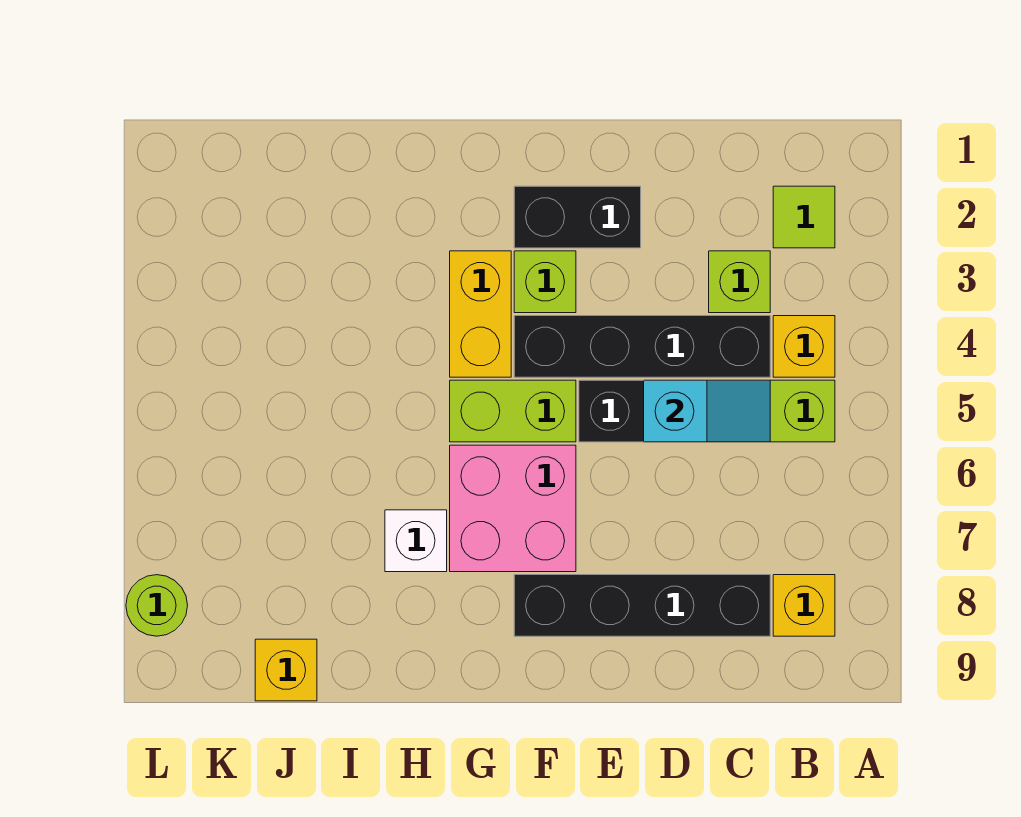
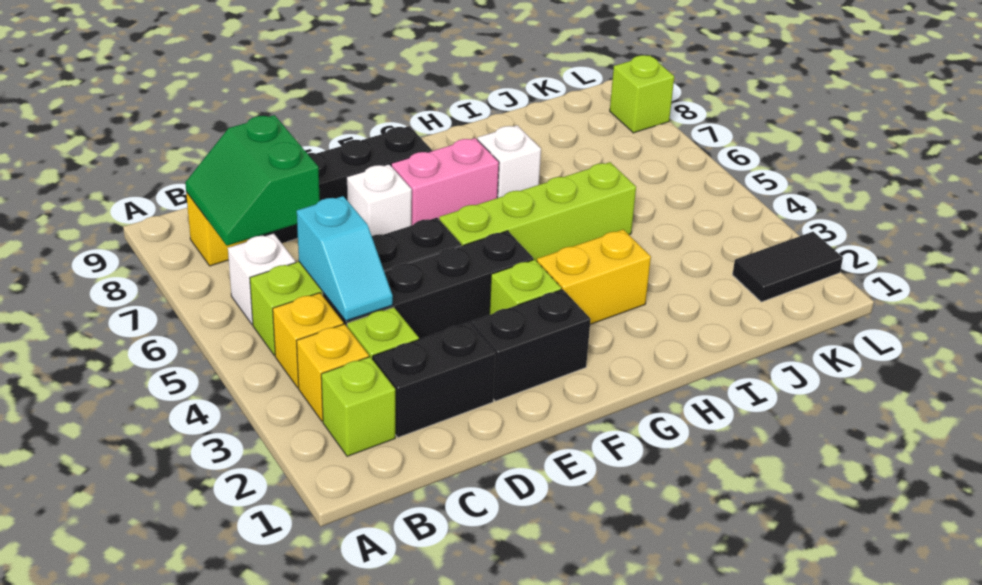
lime tile B2 level 1 -> lime brick B2 level 1
none -> white brick B6 level 1
none -> green slope B7:C8 level 2 top C
none -> black brick C2:D2 level 1
cyan slope C5:D5 level 2 top D -> cyan slope C4:C5 level 2 top 5
none -> white brick E7 level 1
lime brick F5:G5 level 1 -> lime brick F5:I5 level 1
pink brick F6:G7 level 1 -> pink brick F7:G7 level 1
yellow brick G3:G4 level 1 -> yellow brick G3:H3 level 1
yellow brick J9 level 1 -> yellow brick B3 level 1
none -> black tile K2:L2 level 1
lime round brick L8 level 1 -> lime brick L8 level 1

